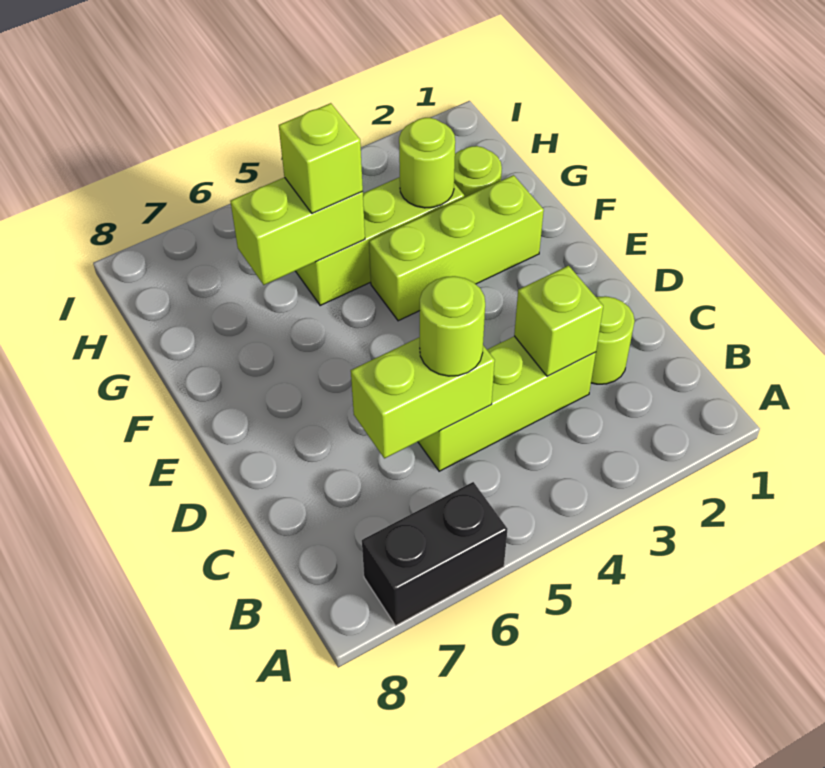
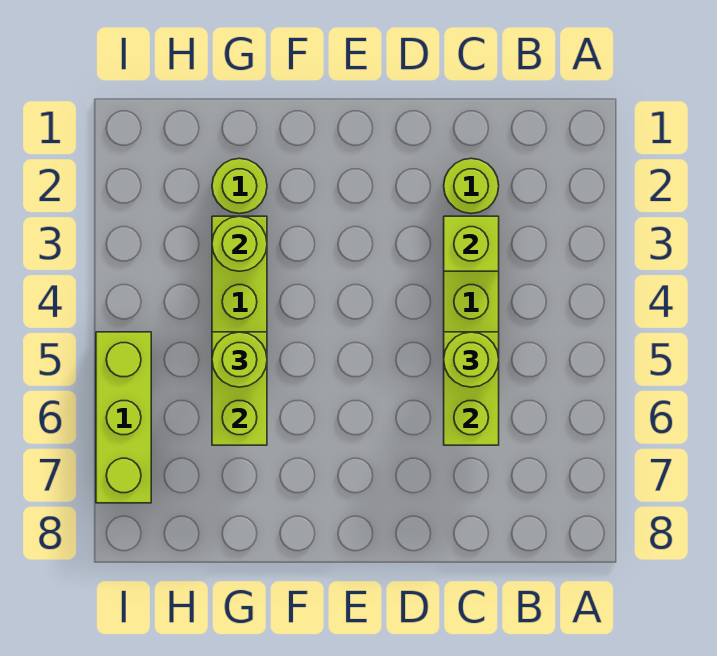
black brick A6:A7 level 1 -> none
lime brick F2:F4 level 1 -> lime brick I5:I7 level 1
lime brick G5 level 3 -> lime round brick G5 level 3

